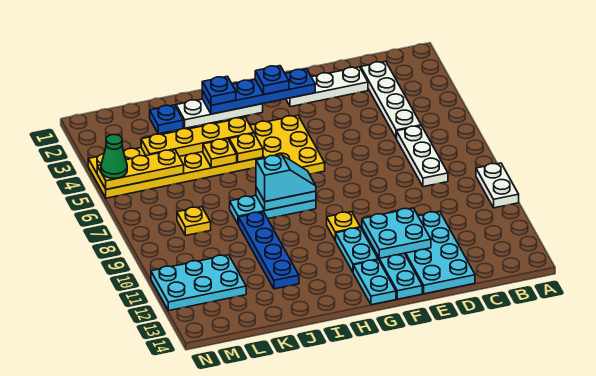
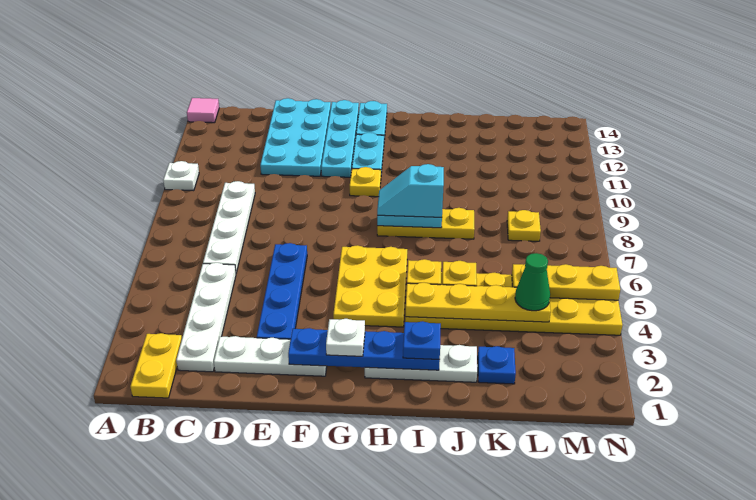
white plate A9:A10 level 1 -> white plate A10 level 1
none -> pink tile A14 level 1
none -> yellow plate B1:B2 level 1
white plate C6:C8 level 1 -> white plate C6:C9 level 1
cyan plate E11:F12 level 2 -> none
blue plate G2 level 3 -> white plate G2 level 3
cyan plate H8:J8 level 1 -> yellow plate H8:J8 level 1
blue plate J9:J12 level 1 -> blue plate E3:E6 level 1
cyan plate L11:N12 level 1 -> none
green cone N5 level 3 -> green cone L4 level 3

